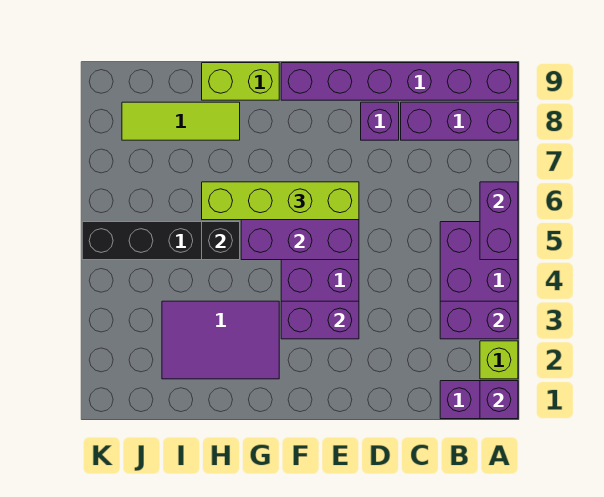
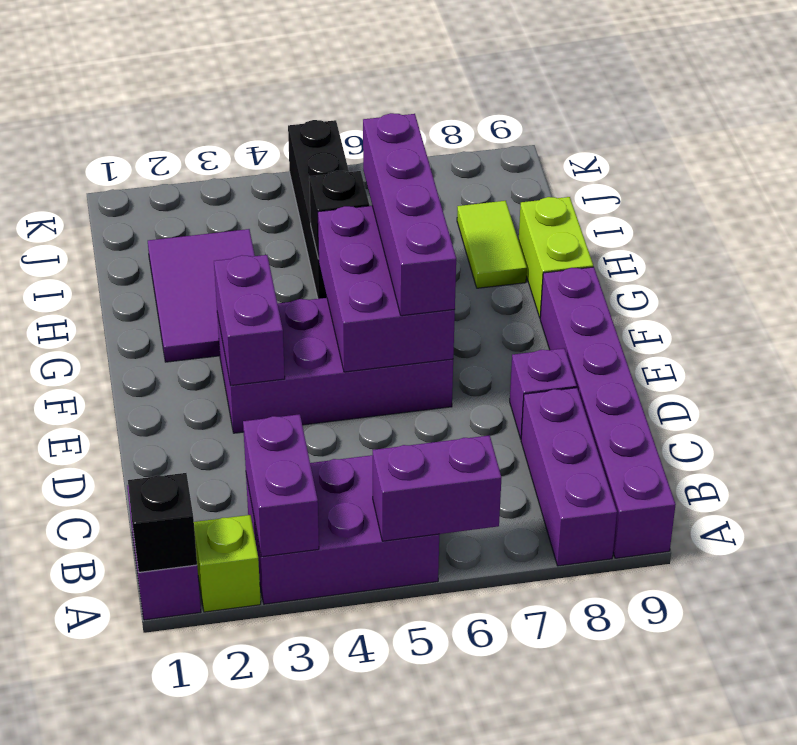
purple brick A1 level 2 -> black brick A1 level 2
lime brick E6:H6 level 3 -> purple brick E6:H6 level 3
lime tile H8:J8 level 1 -> lime tile H8:I8 level 1

